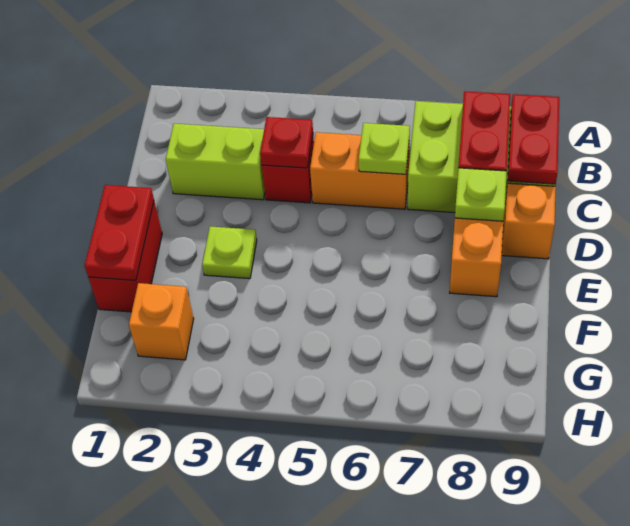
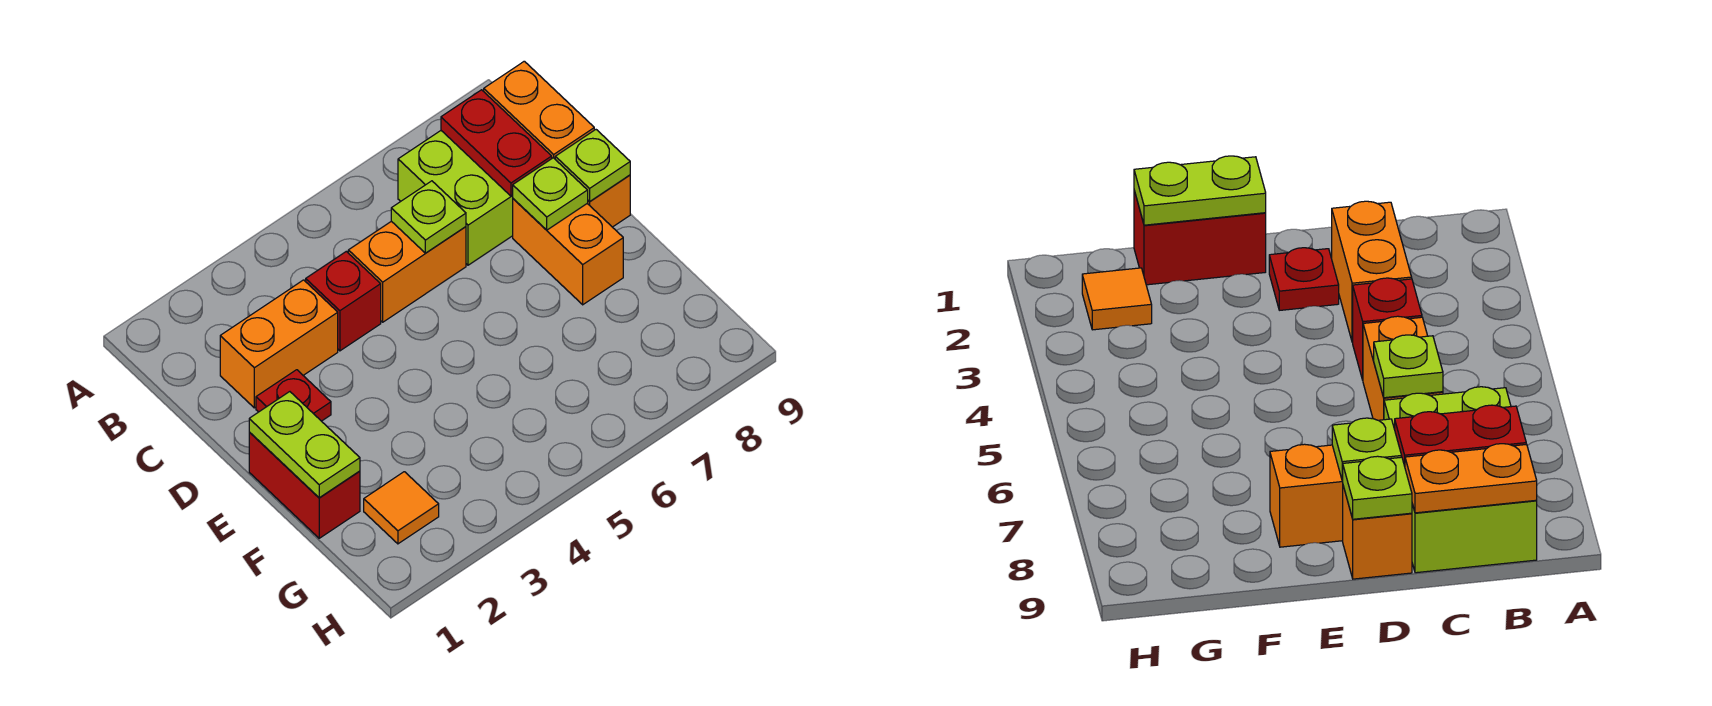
red plate B9:C9 level 2 -> orange plate B9:C9 level 2
lime brick C2:C3 level 1 -> orange brick C2:C3 level 1
red plate C4 level 2 -> red plate D2 level 1
red plate E1:F1 level 2 -> lime plate E1:F1 level 2
lime plate E3 level 1 -> lime plate D9 level 2
orange brick G2 level 1 -> orange tile G2 level 1

